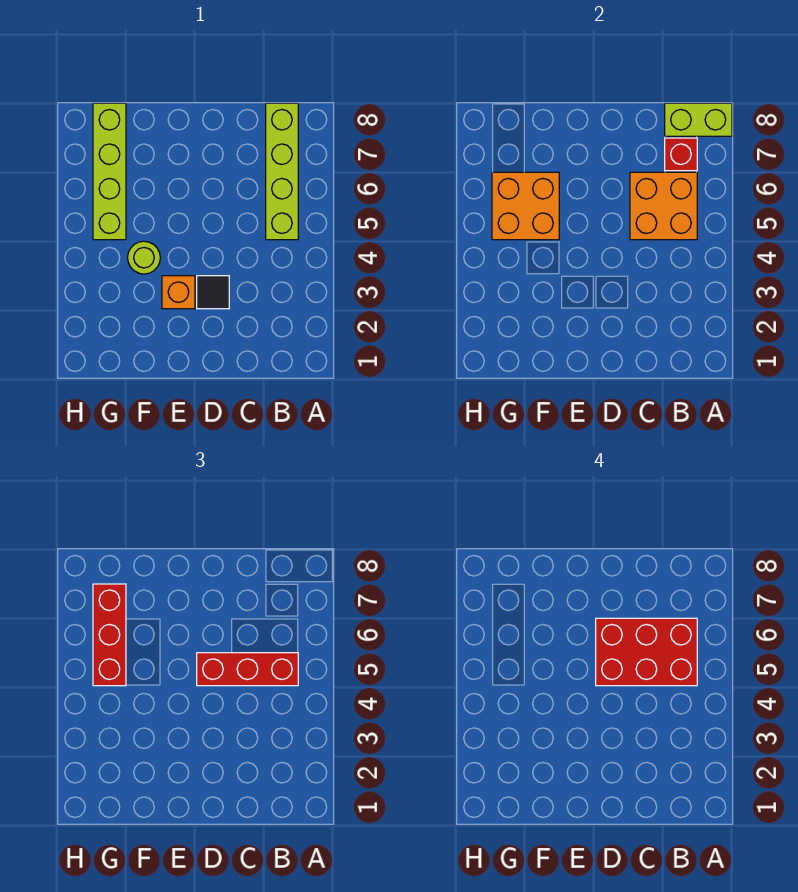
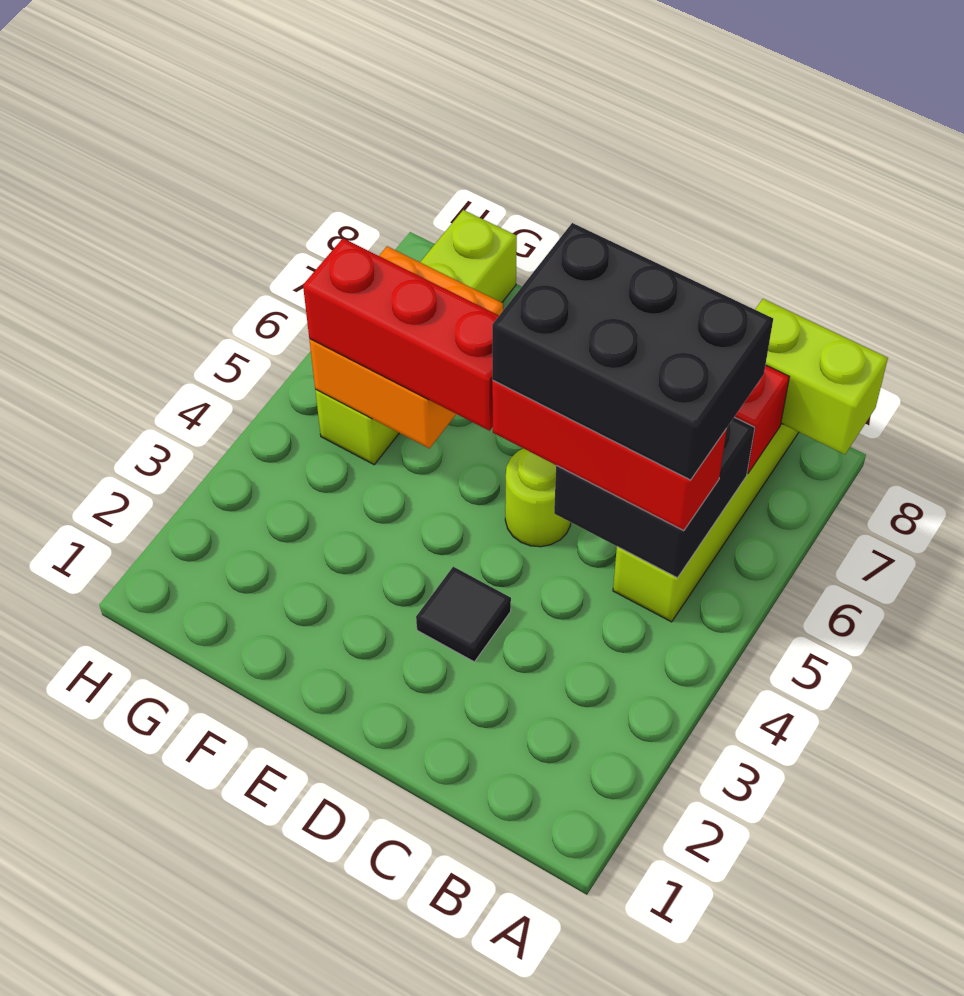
orange brick B5:C6 level 2 -> black brick B5:C6 level 2
red brick B5:D6 level 4 -> black brick B5:D6 level 4
orange brick E3 level 1 -> none
lime round brick F4 level 1 -> lime round brick D5 level 1
red brick G5:G7 level 3 -> red brick E5:G5 level 3

